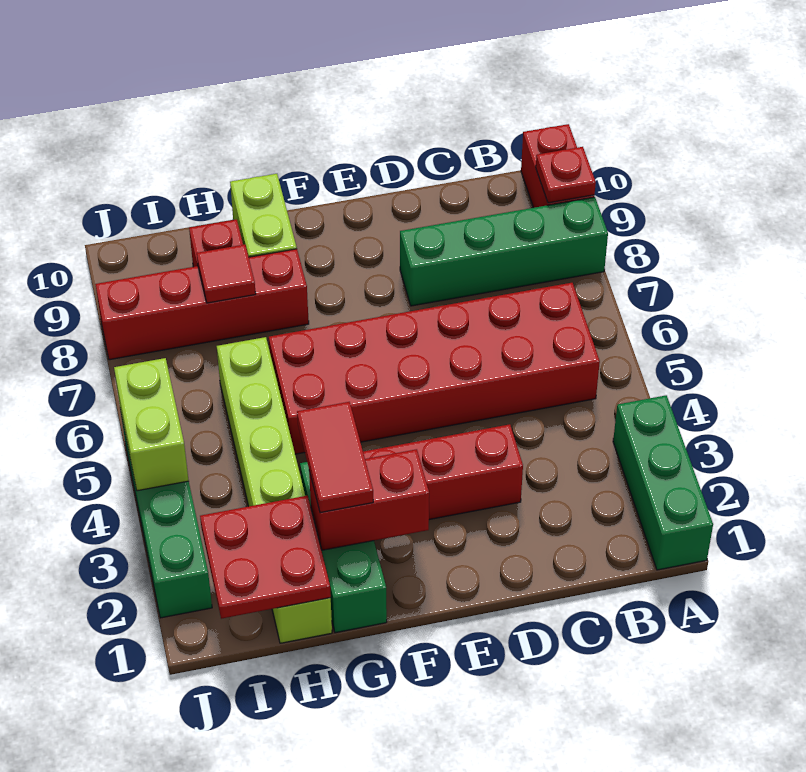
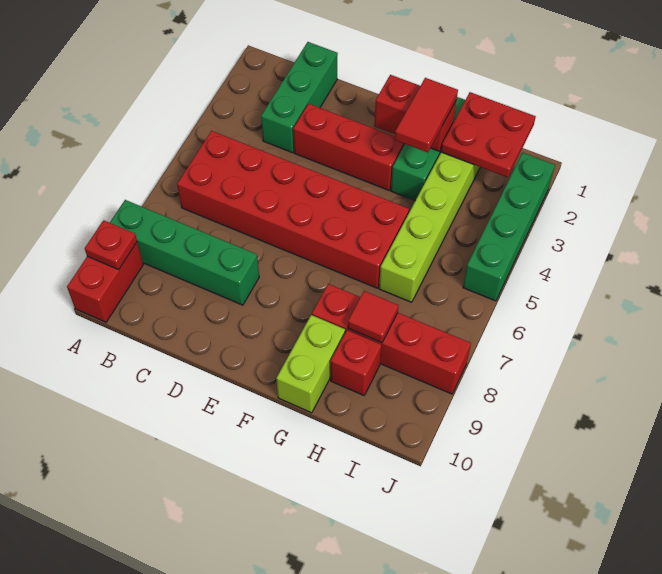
green brick A1:A3 level 1 -> green brick C1:C3 level 1
lime brick J4:J5 level 2 -> none

